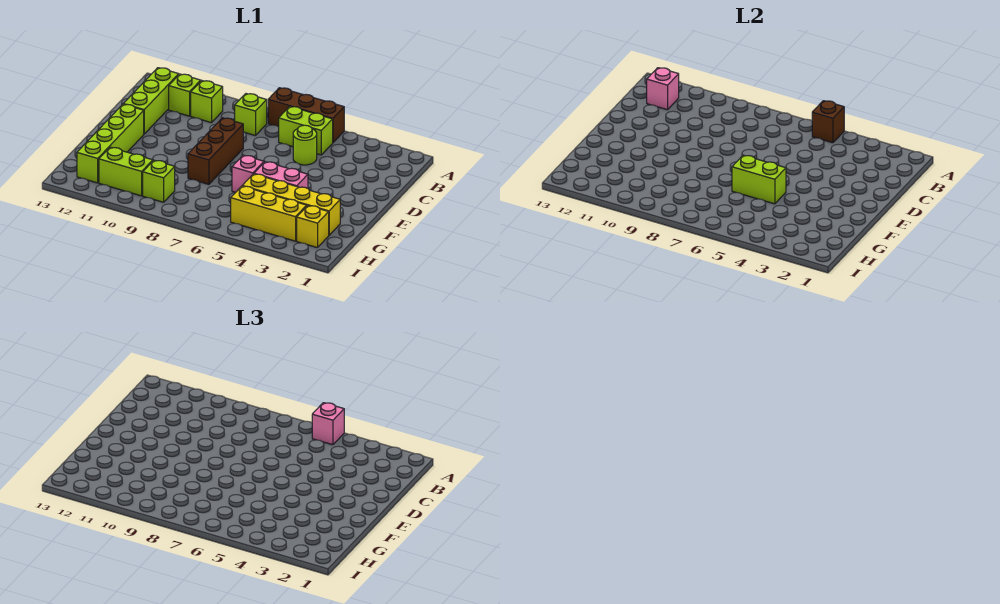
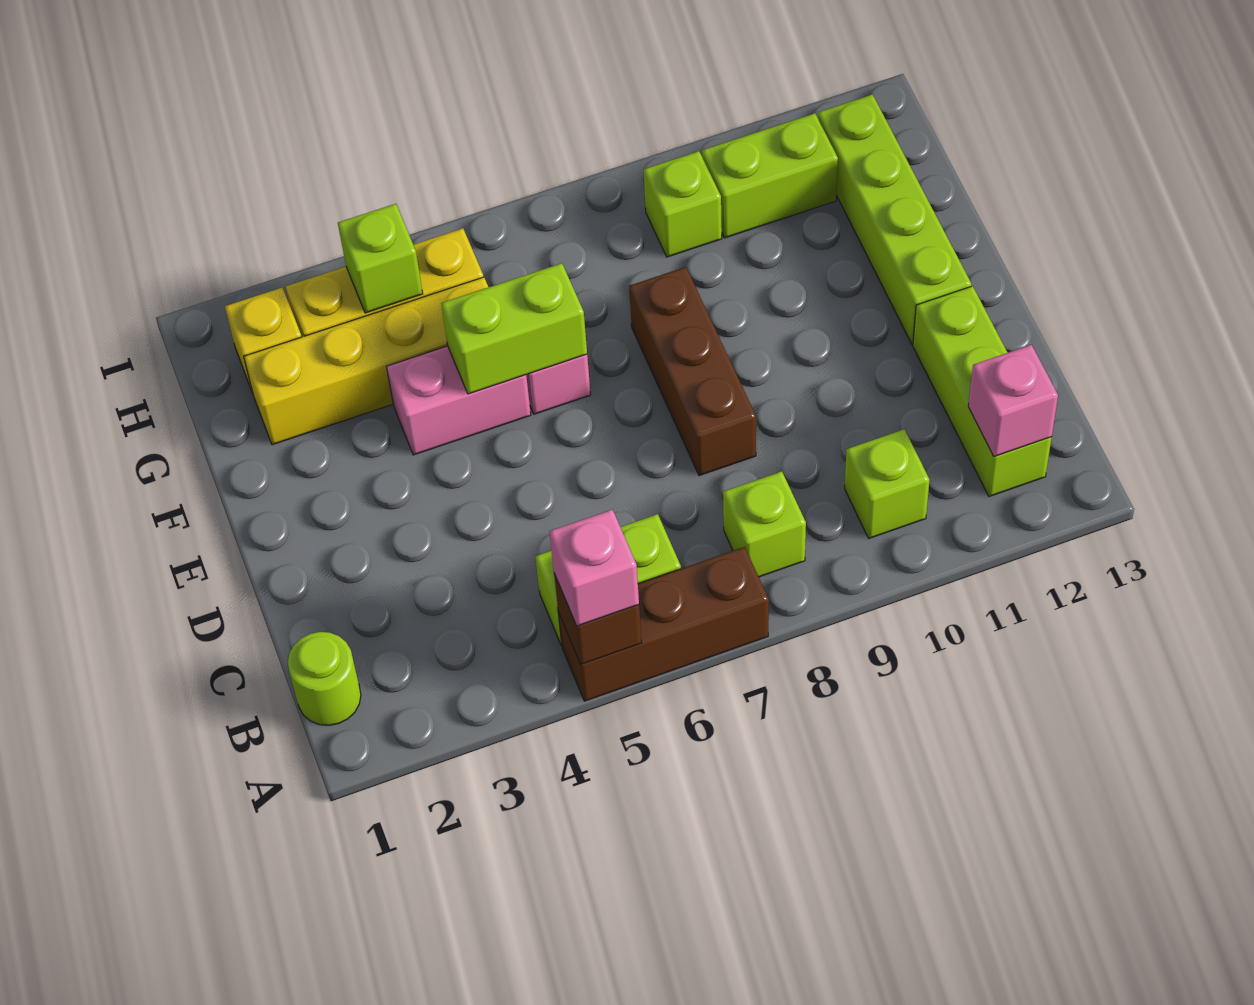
lime brick B11 level 1 -> lime brick H4 level 2
lime round brick C5 level 1 -> lime round brick B1 level 1

